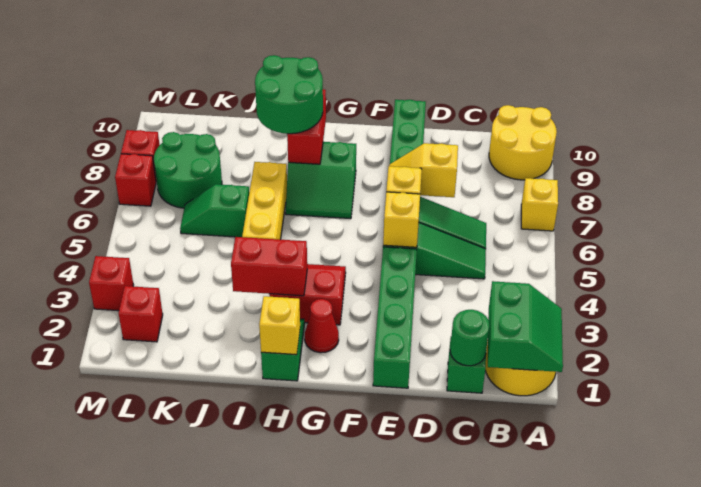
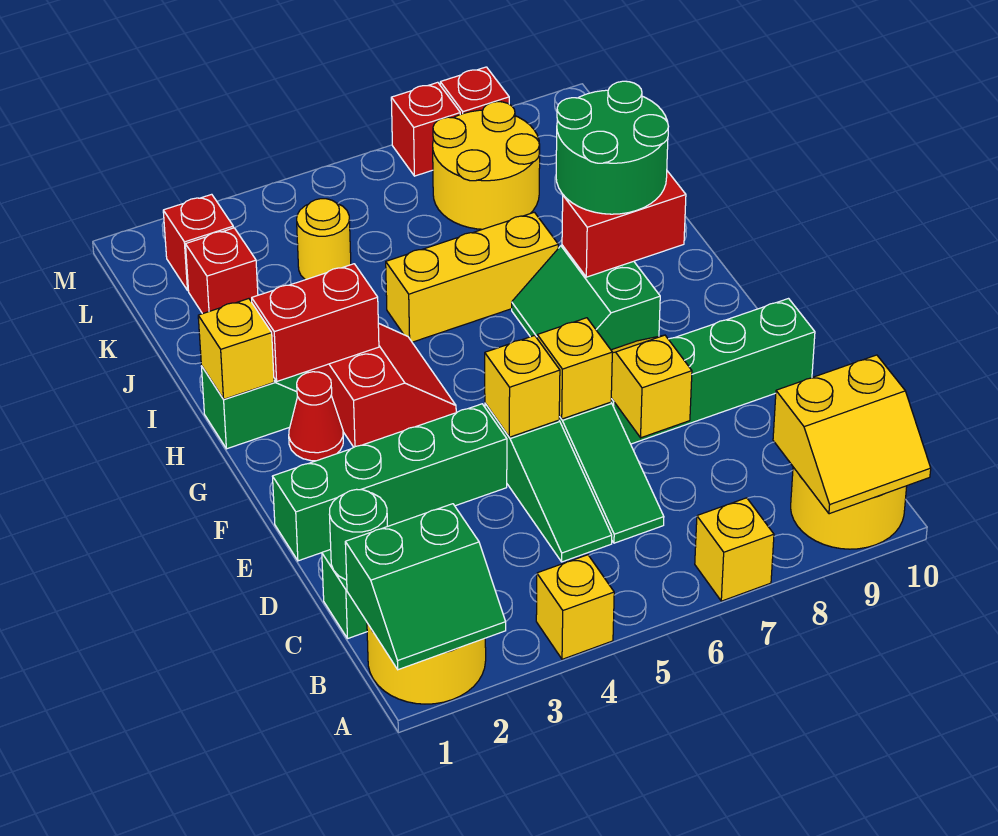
none -> yellow brick A4 level 1
none -> yellow slope A9:B10 level 2 top B
red brick H3:I3 level 2 -> red brick H2:H3 level 2
green slope J6:K6 level 1 top J -> none
none -> yellow round brick K4 level 1
green round brick K7:L8 level 1 -> yellow round brick K7:L8 level 1
red brick M3 level 1 -> red brick K2 level 1

